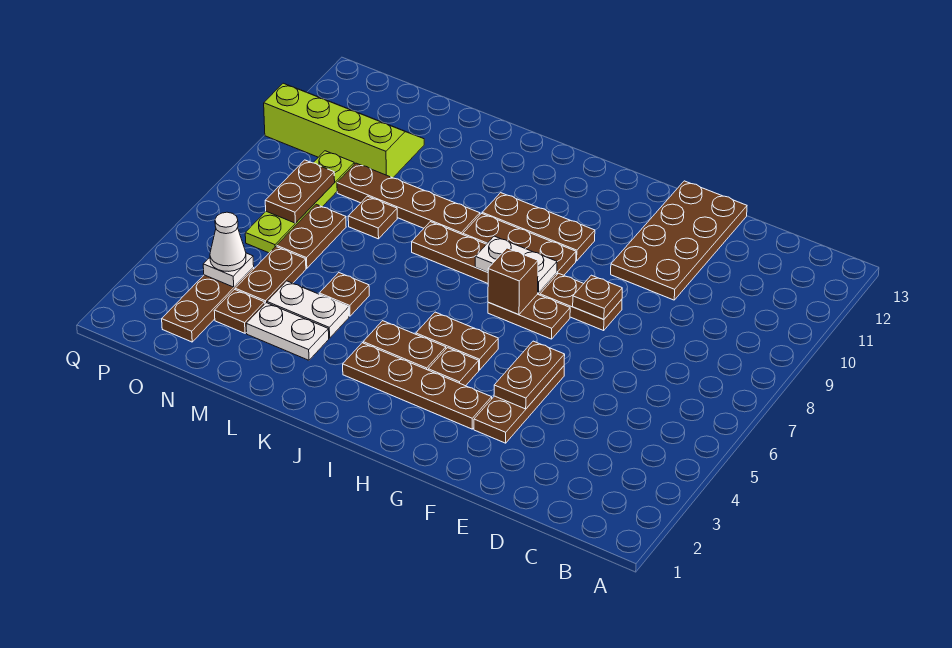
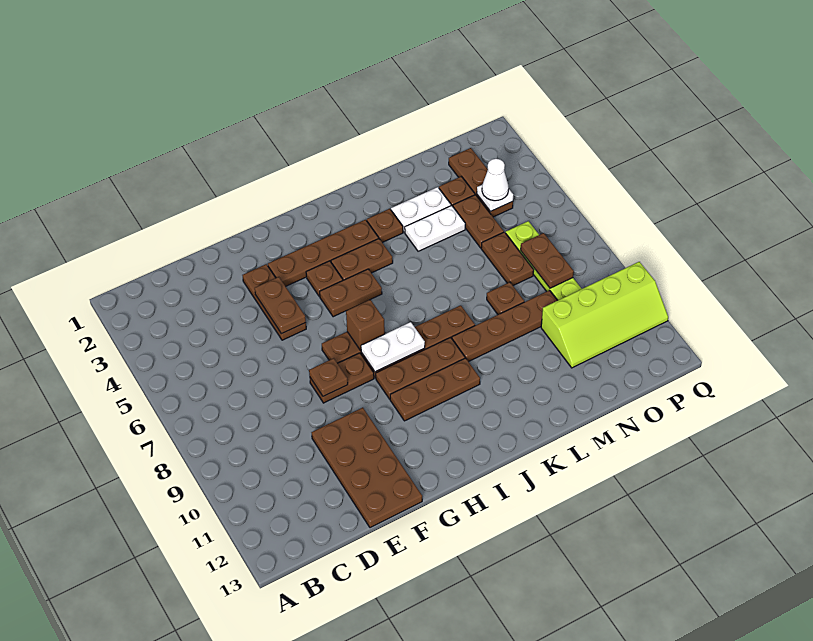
brown plate L5 level 1 -> brown plate K3 level 1

